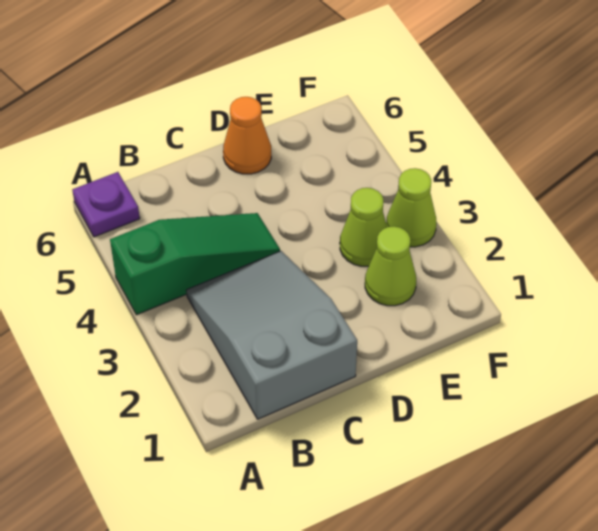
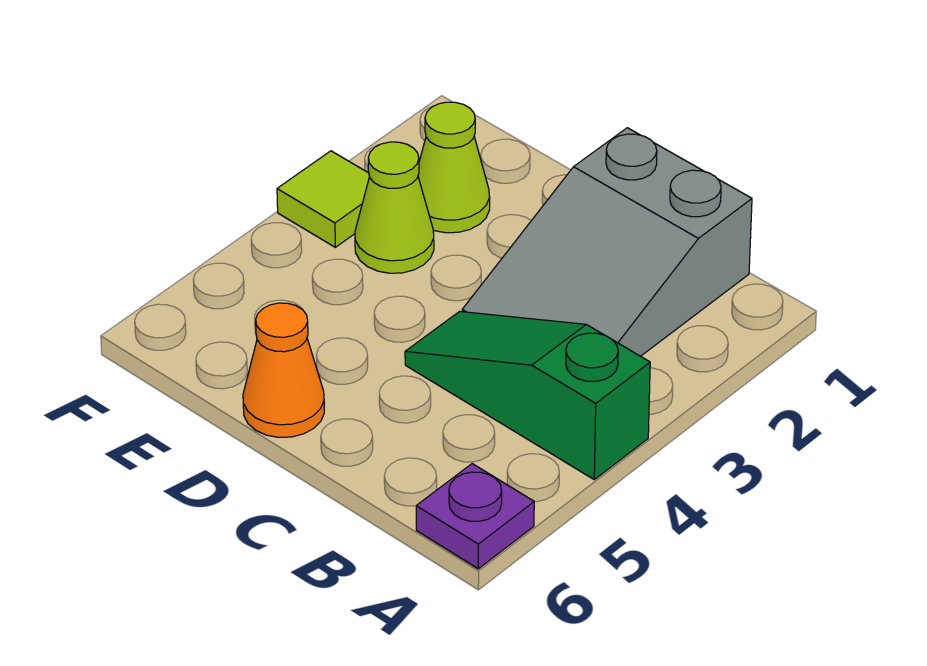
lime cone F3 level 1 -> lime tile F3 level 1

